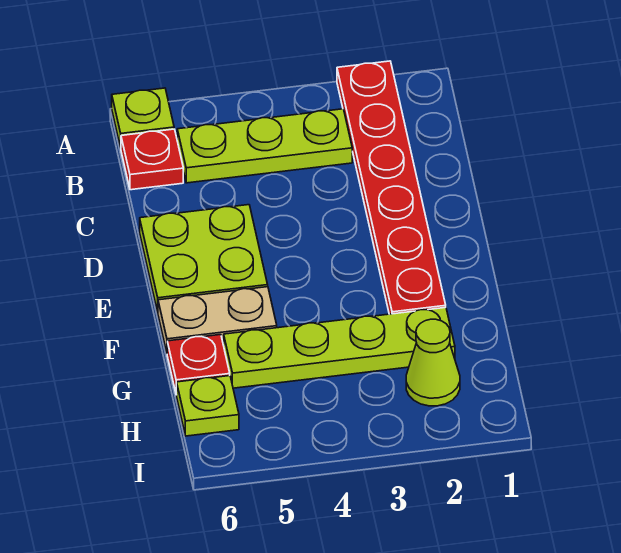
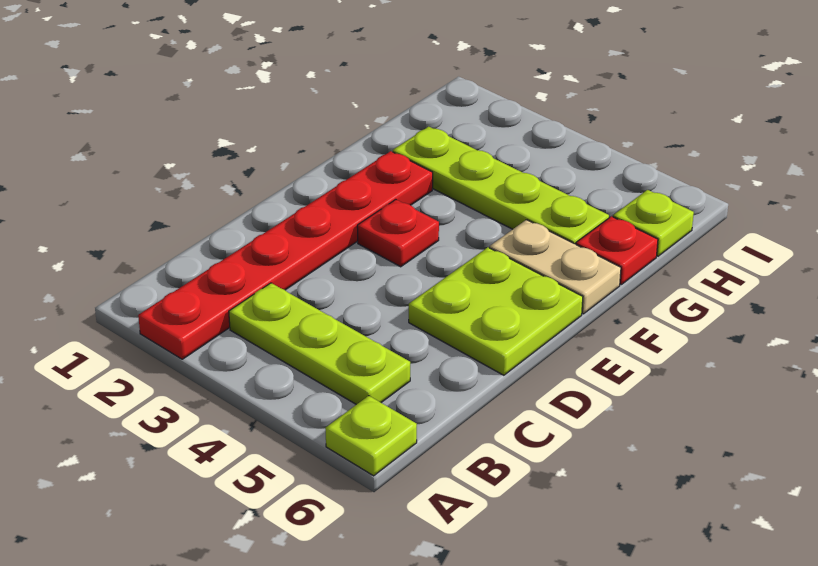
red plate B6 level 1 -> red plate E3 level 1
lime cone H2 level 1 -> none

